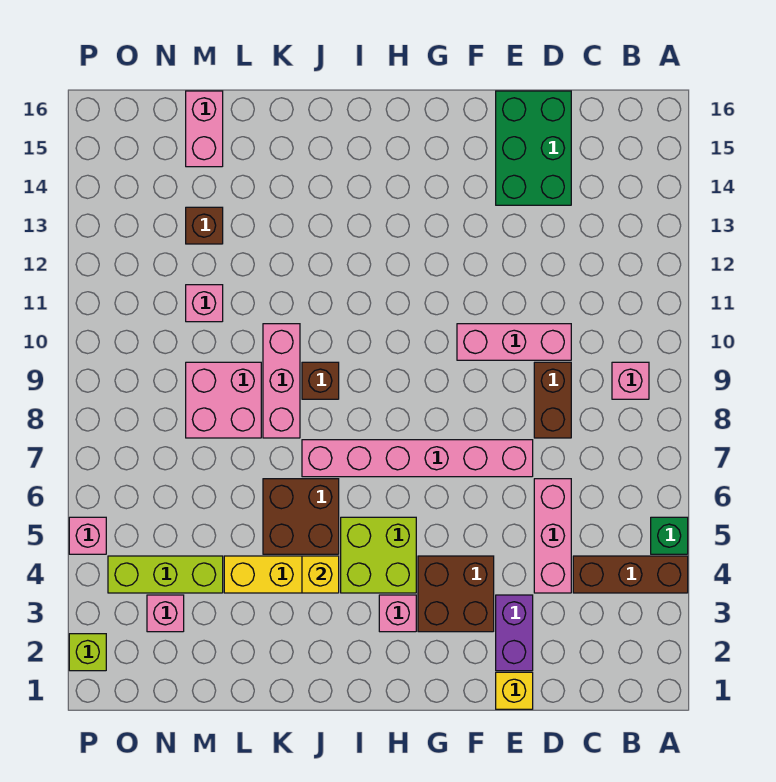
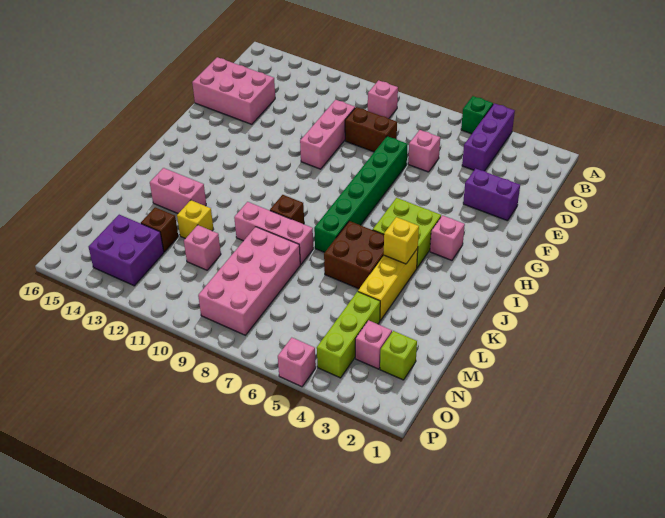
brown brick A4:C4 level 1 -> purple brick A4:C4 level 1
pink brick D4:D6 level 1 -> pink brick D6 level 1
green brick D14:E16 level 1 -> pink brick D14:E16 level 1
yellow brick E1 level 1 -> yellow brick L12 level 1
pink brick E7:J7 level 1 -> green brick E7:J7 level 1
brown brick F3:G4 level 1 -> none
pink brick L8:M9 level 1 -> pink brick L8:O9 level 1
pink brick M15:M16 level 1 -> pink brick K13:K14 level 1
none -> purple brick N13:O14 level 1
lime brick P2 level 1 -> lime brick N2 level 1

